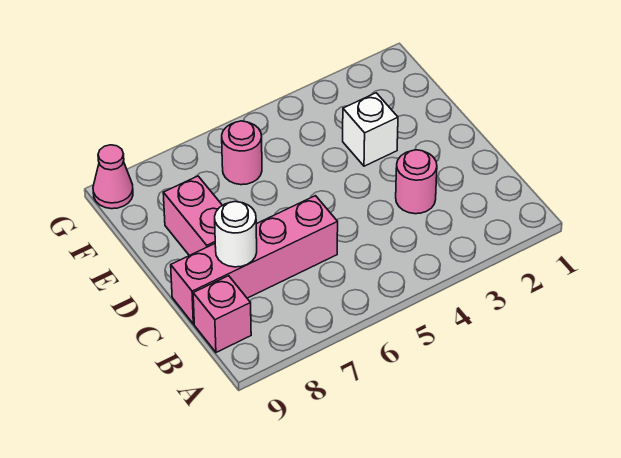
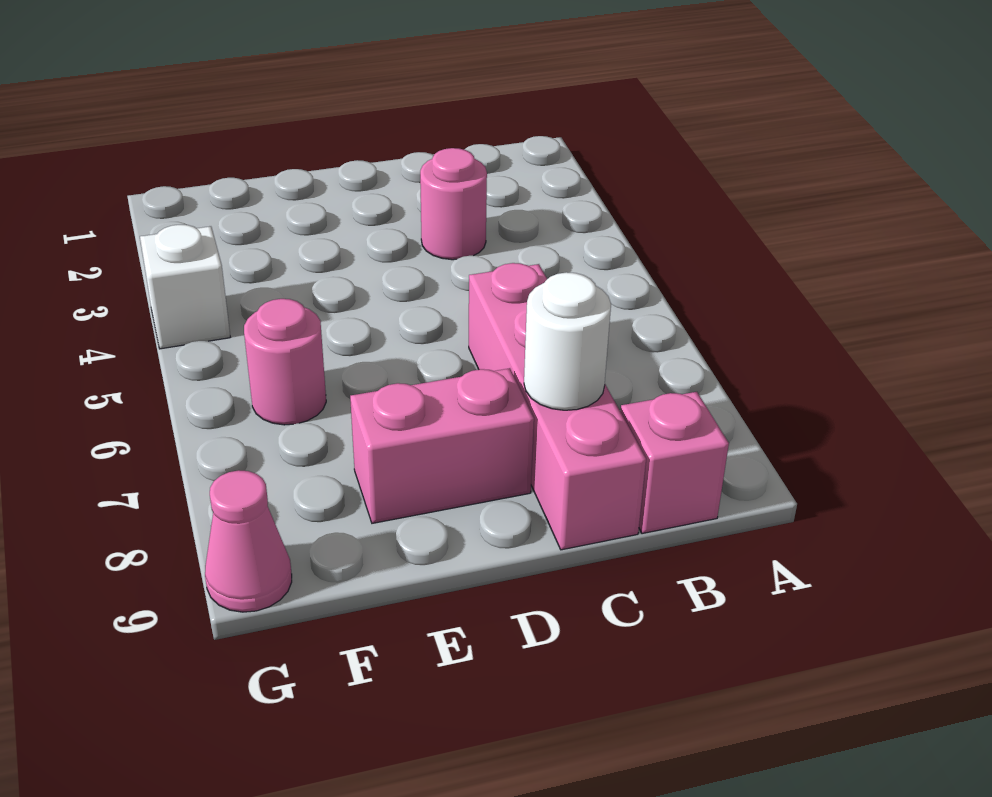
white brick E3 level 1 -> white brick G4 level 1

